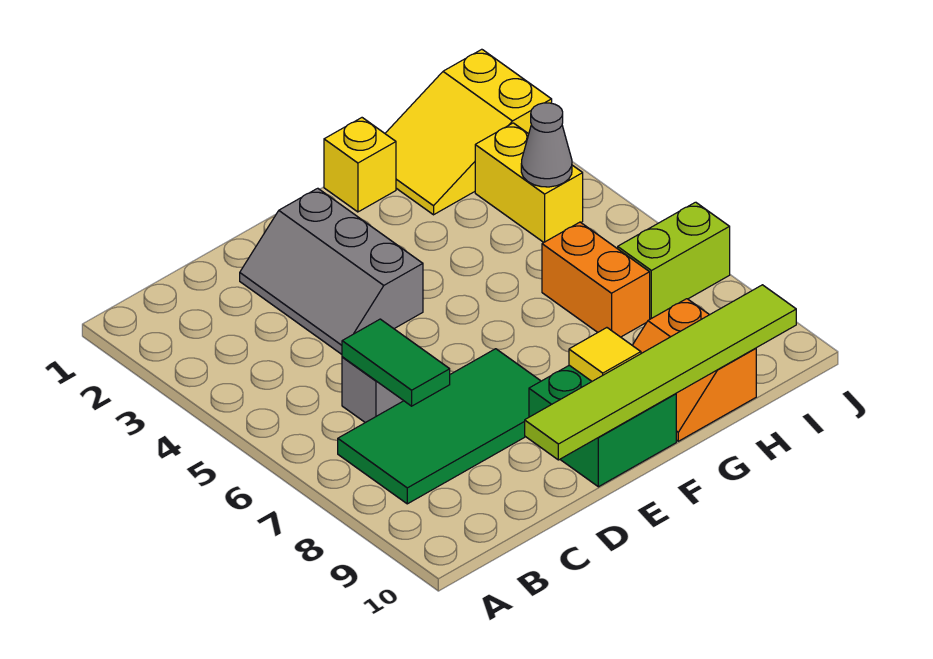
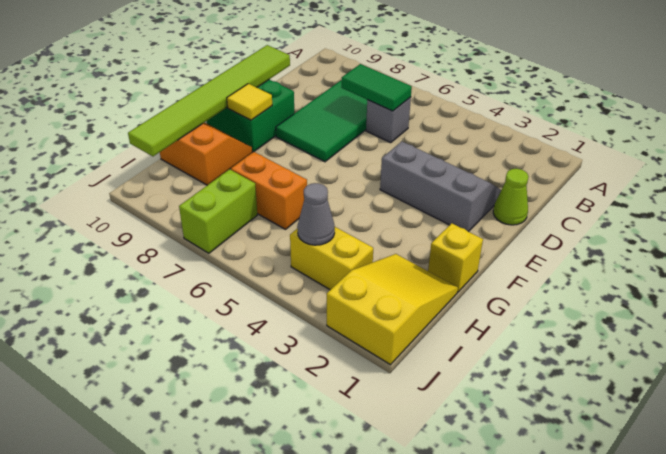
none -> lime cone D1 level 1

